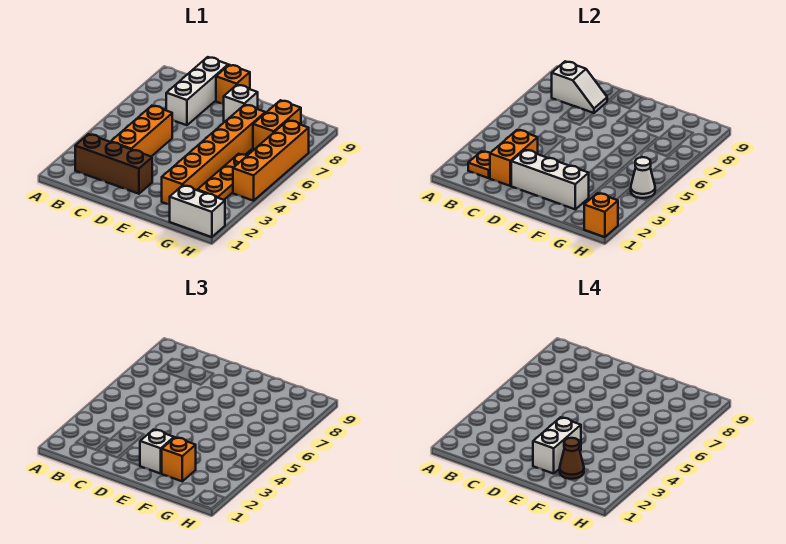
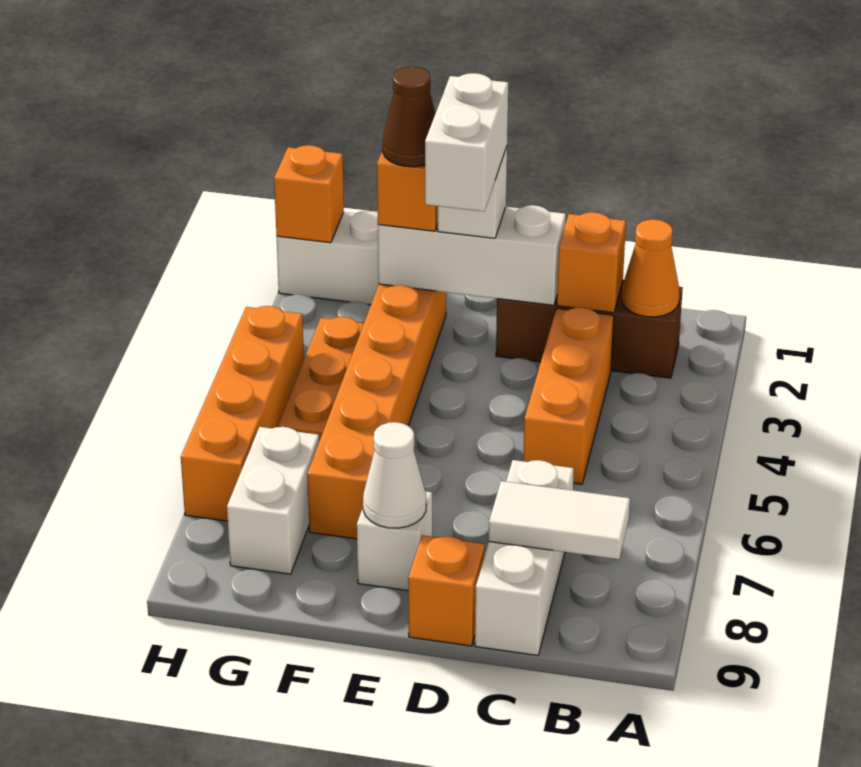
orange plate B2 level 2 -> orange cone B2 level 2
white slope B8:C8 level 2 top B -> white tile B8:C8 level 2
orange brick C2:C3 level 2 -> orange brick C2 level 2
orange brick G7:G8 level 1 -> white brick G7:G8 level 1
white cone H4 level 2 -> white cone E8 level 2

